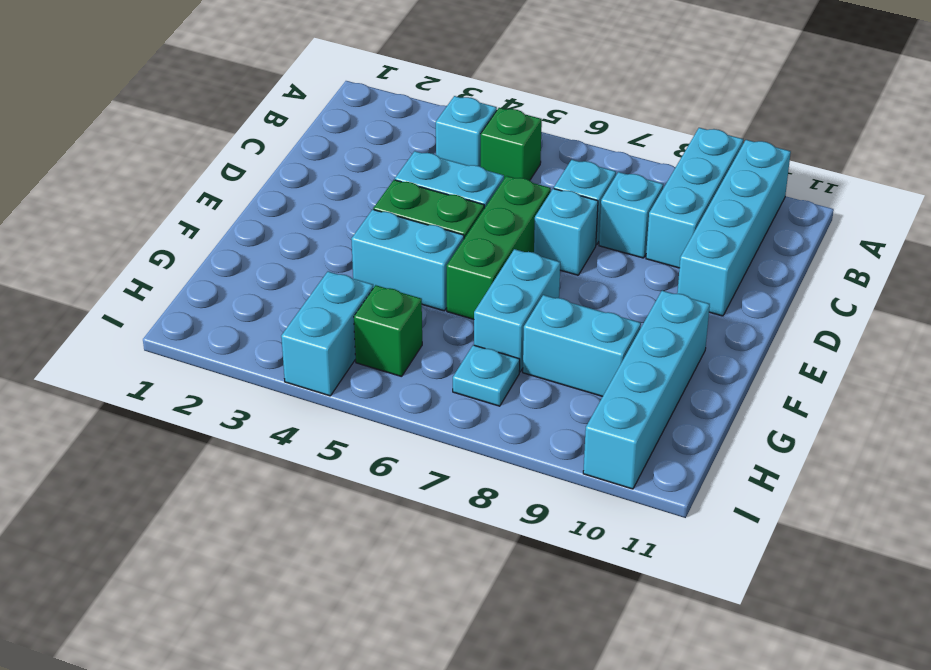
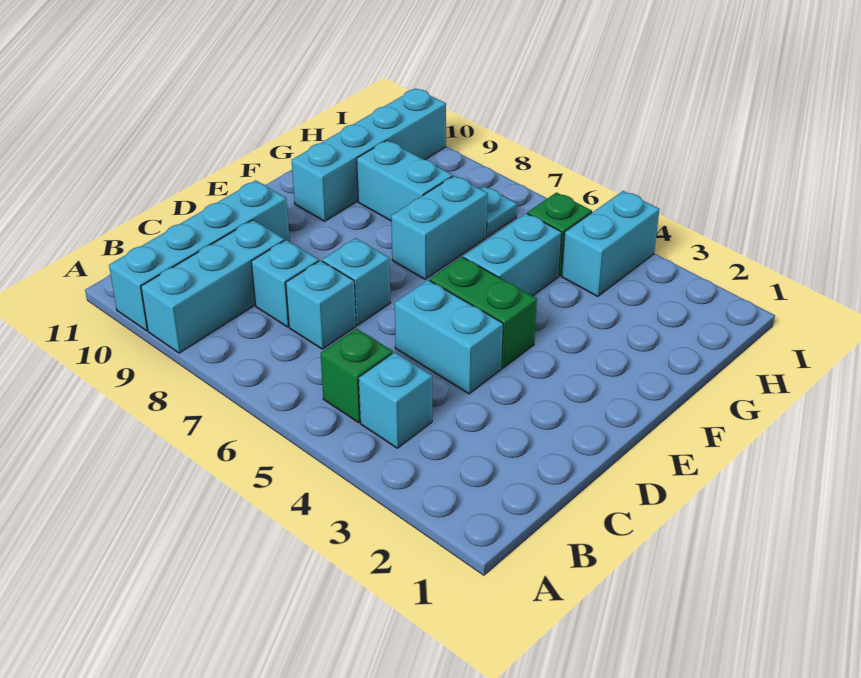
green brick D6:F6 level 1 -> none
cyan brick F4:F5 level 1 -> cyan brick F5:G5 level 1

